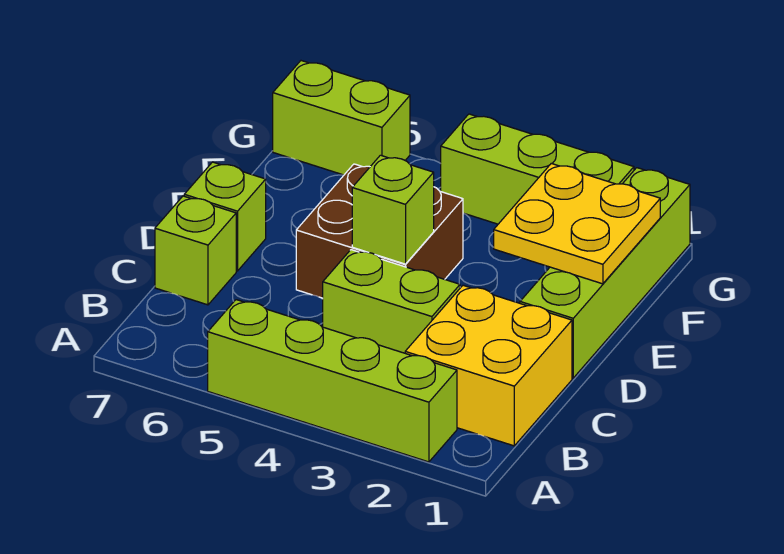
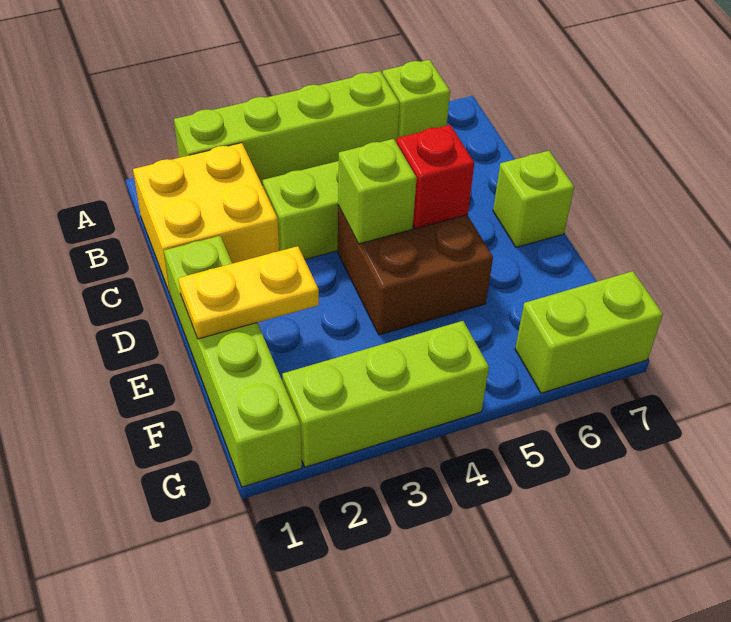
lime brick C7 level 1 -> lime brick A6 level 1
none -> red brick D5 level 2
yellow plate E1:F2 level 2 -> yellow plate E1:E2 level 2

